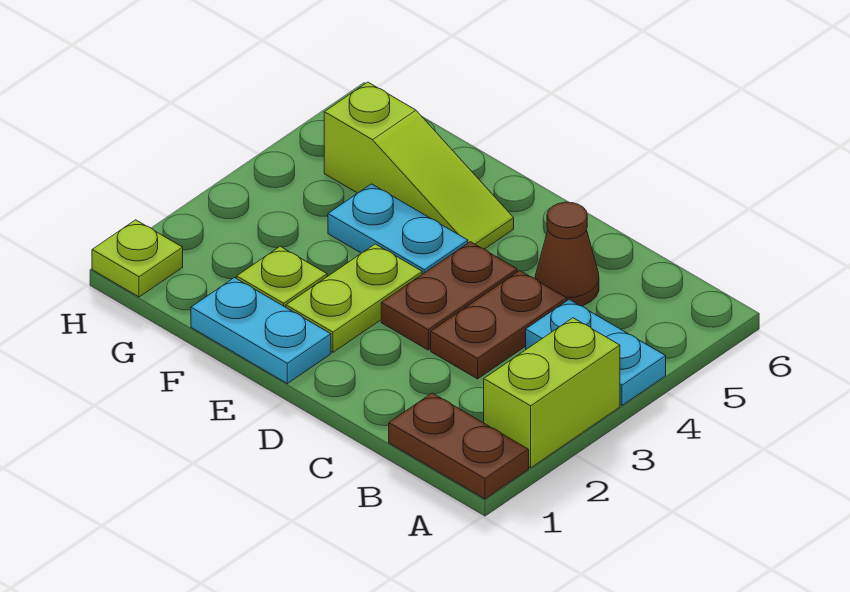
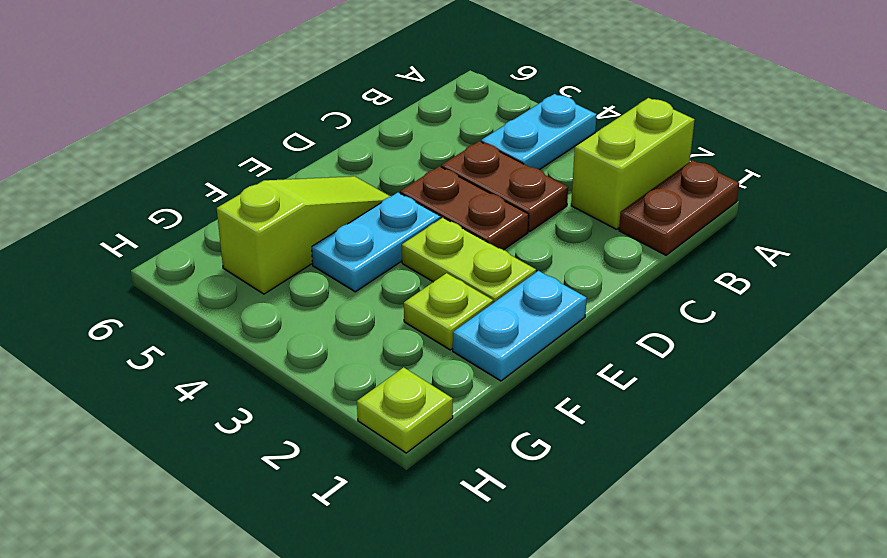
lime brick A2:A3 level 1 -> lime brick A2:B2 level 1
brown cone C5 level 1 -> none

